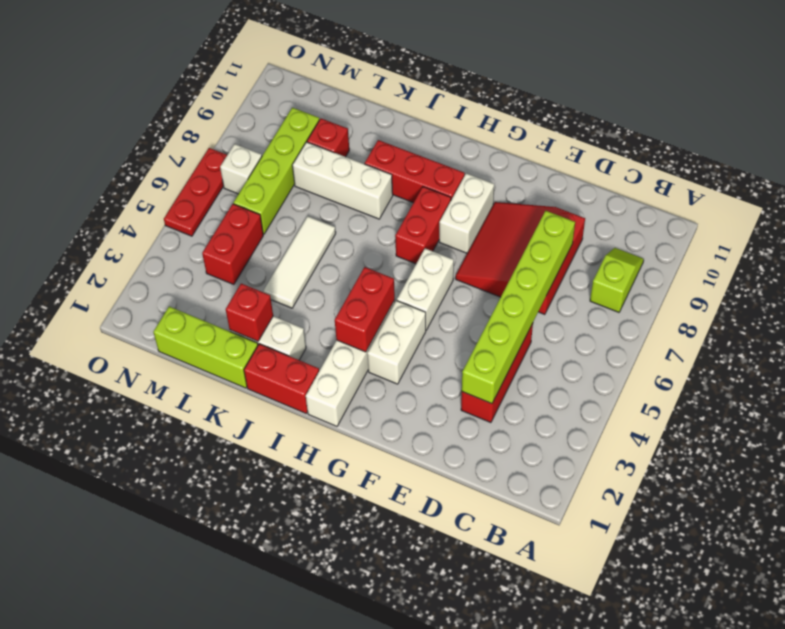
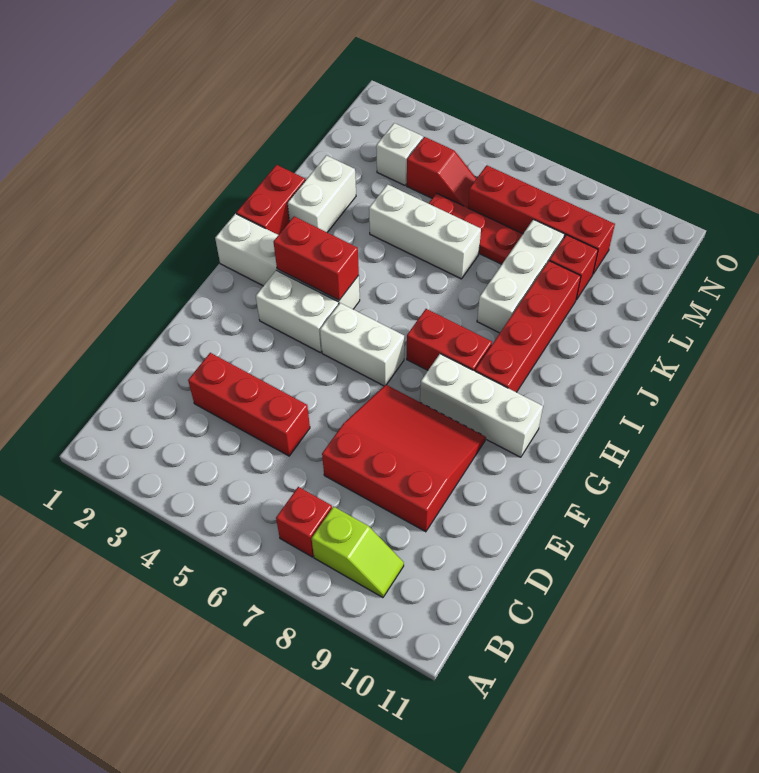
lime brick D3:D8 level 2 -> none
white brick G8:G9 level 1 -> white brick G8:G10 level 1
red brick H9:J9 level 1 -> red brick H9:K9 level 1
lime brick K1:M1 level 1 -> none
red brick K2 level 2 -> red brick B7 level 1
white tile K4:K6 level 1 -> white brick K4:K6 level 1
red brick M4:M5 level 1 -> red slope M4:M5 level 1 top 4
lime brick M6:M9 level 1 -> red brick M6:M9 level 1
white brick N7 level 1 -> white brick M3 level 1
red plate O5:O7 level 1 -> red plate L5:L7 level 1

